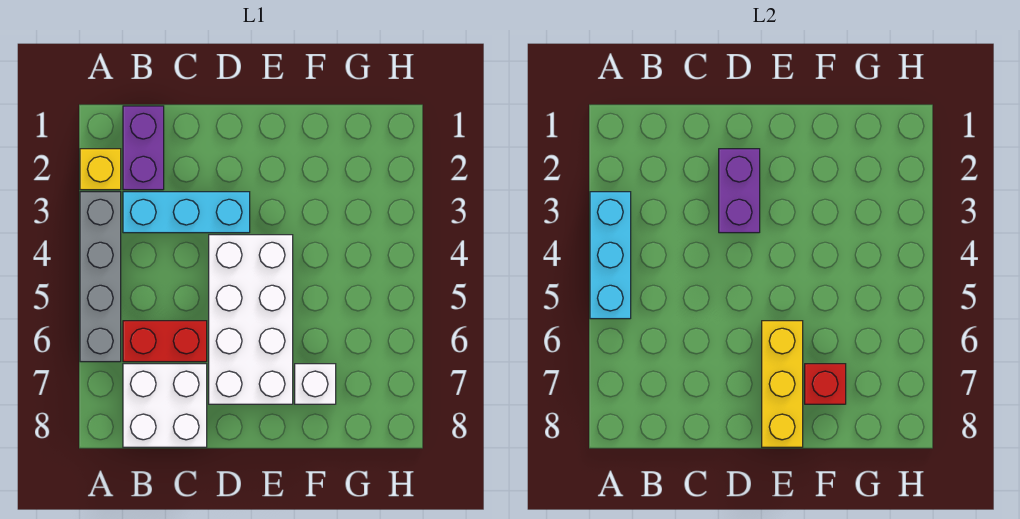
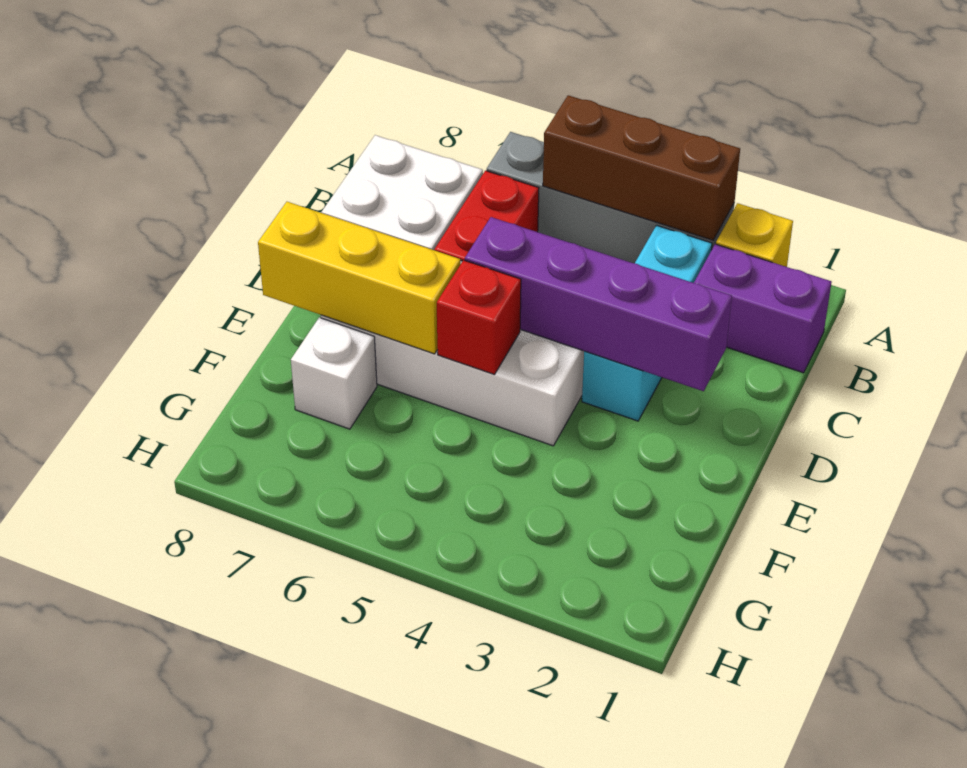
cyan brick A3:A5 level 2 -> brown brick A3:A5 level 2
purple brick D2:D3 level 2 -> purple brick D2:D5 level 2
red brick F7 level 2 -> red brick E5 level 2

